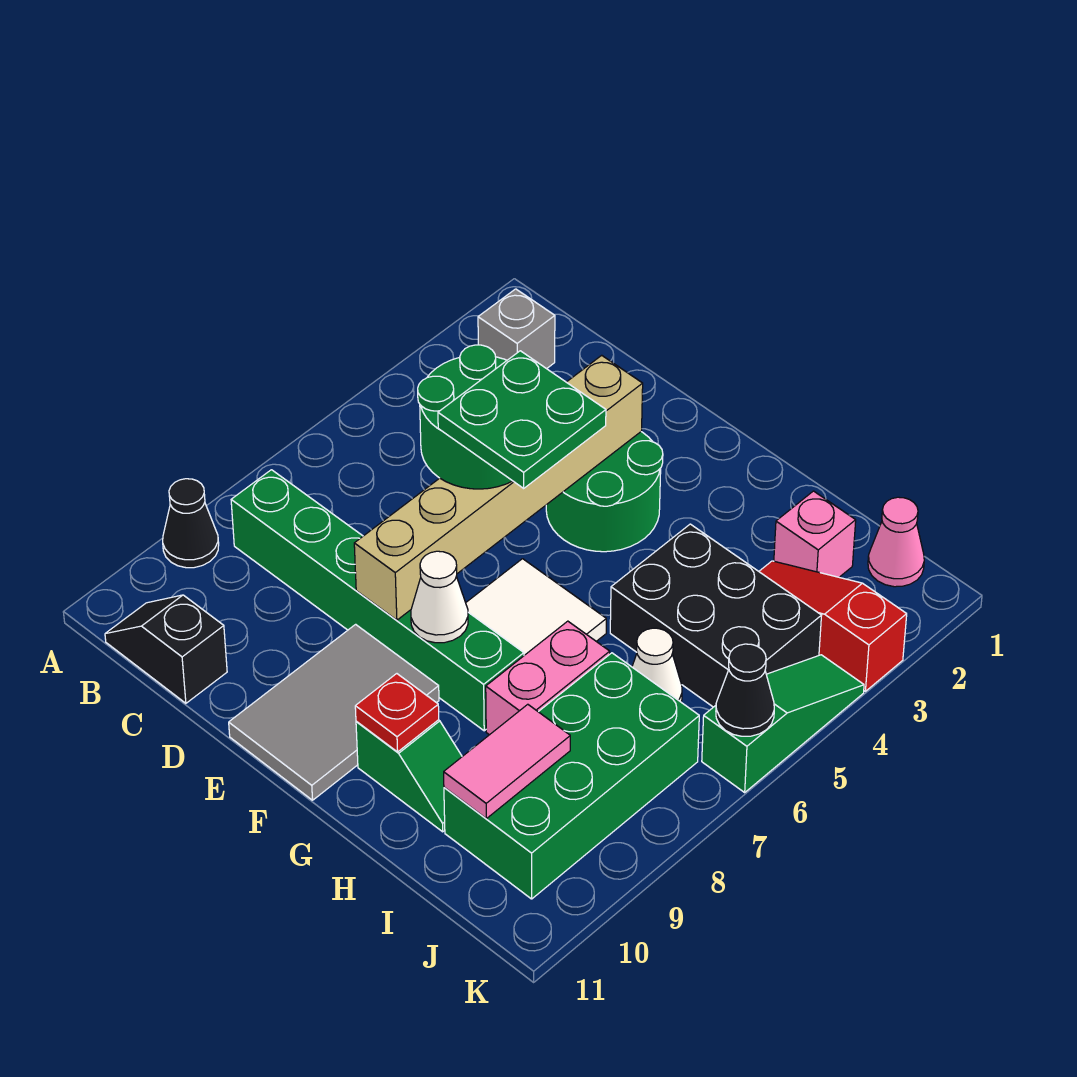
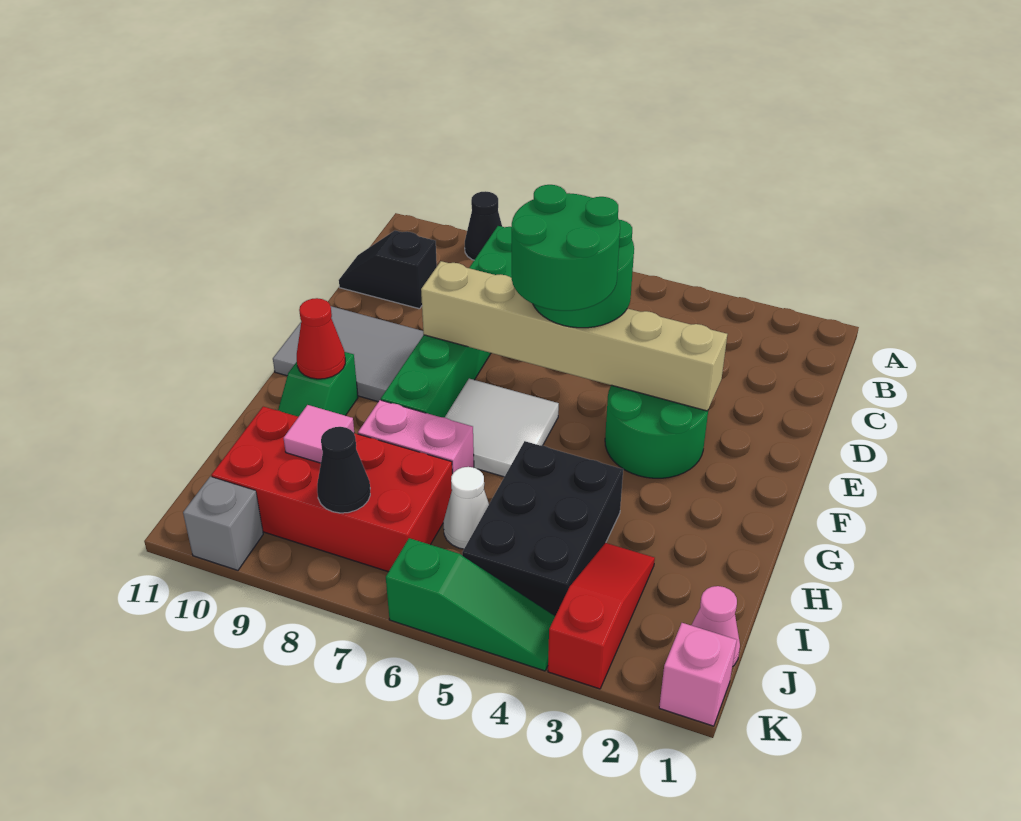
grey brick B2 level 1 -> grey brick K10 level 1
black slope B11:C11 level 1 top C -> black slope C10:C11 level 1 top 10
green plate E5:F6 level 4 -> green round brick E5:F6 level 4
white cone F8 level 2 -> none
red plate G10 level 2 -> red cone G10 level 2
pink brick I2 level 1 -> pink brick K1 level 1
green brick I7:J10 level 1 -> red brick I7:J10 level 1
pink tile I9:I10 level 2 -> pink tile I9 level 2
black cone K6 level 2 -> black cone J8 level 2

